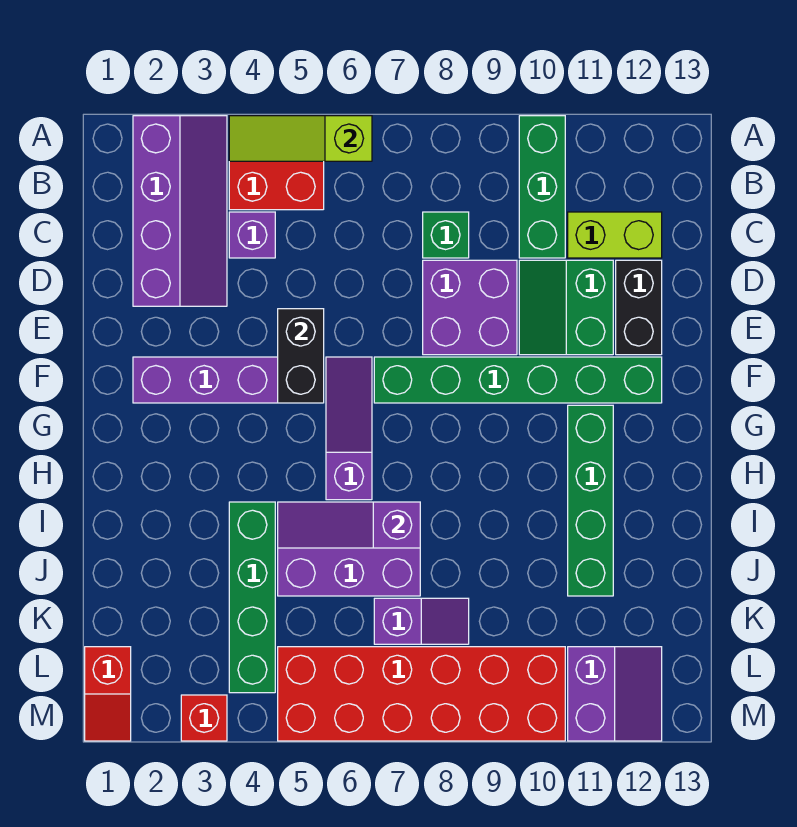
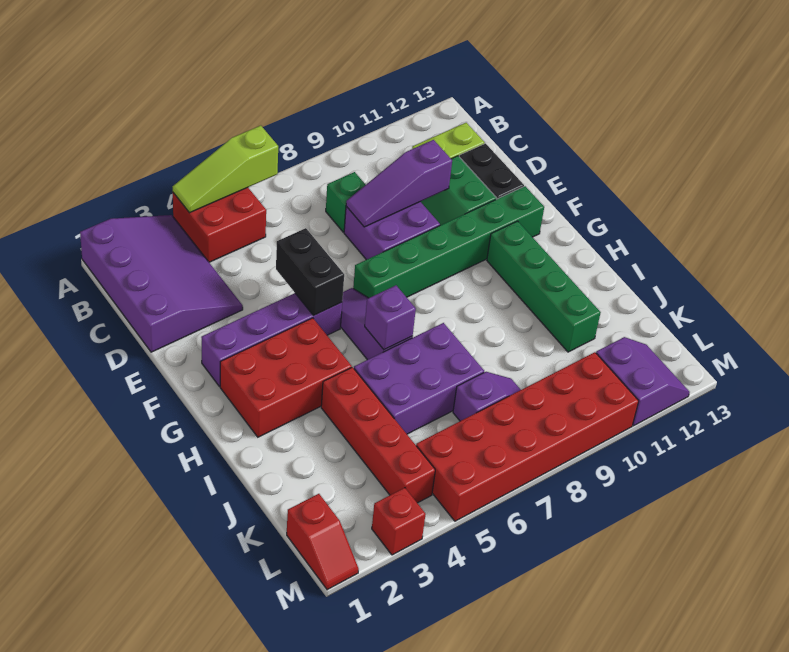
purple slope A2:D3 level 1 top 2 -> purple slope A1:D3 level 1 top 1
green brick A10:C10 level 1 -> none
purple brick C4 level 1 -> purple brick H6 level 2
none -> red brick G2:H4 level 1
green brick I4:L4 level 1 -> red brick I4:L4 level 1
purple slope I5:I7 level 2 top 7 -> purple slope D8:D10 level 2 top 10

